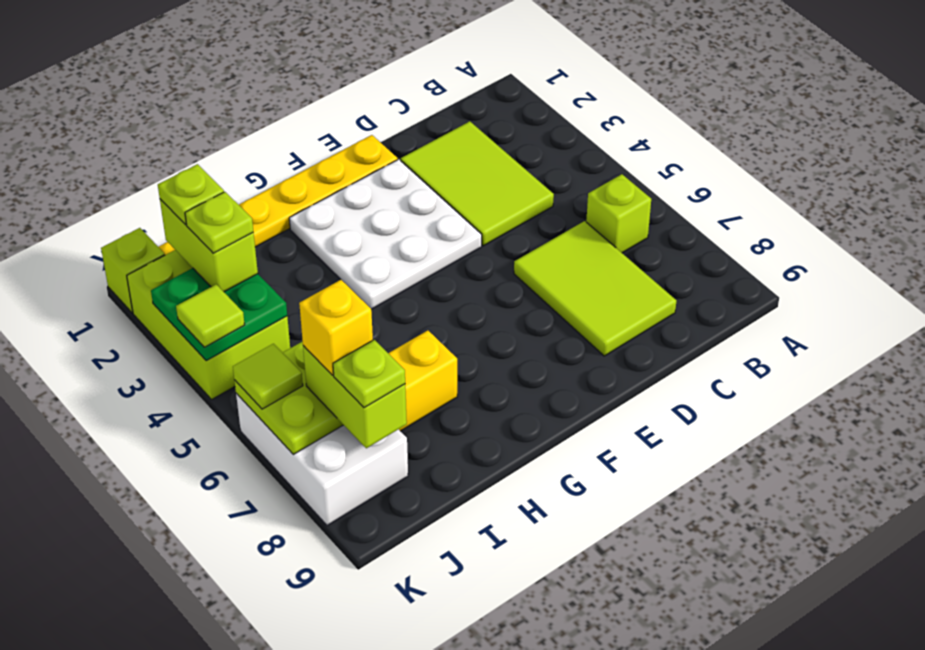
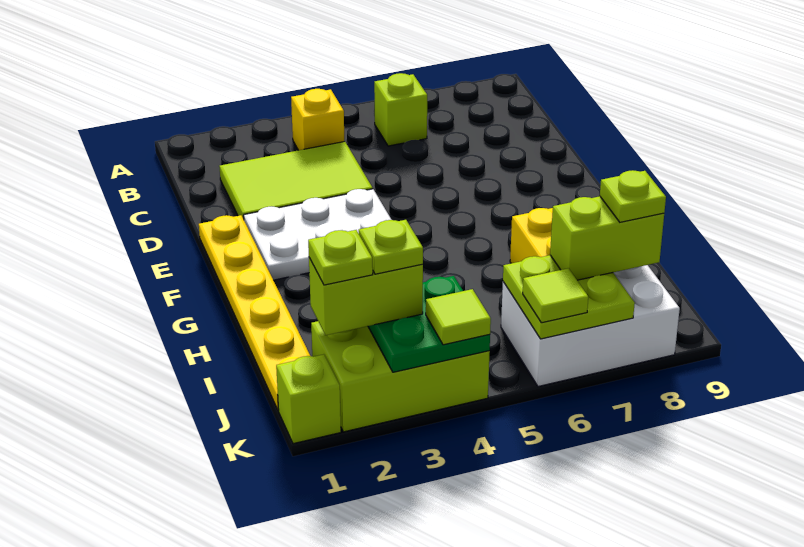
lime tile C6:D8 level 1 -> none
white plate E2:G4 level 1 -> white plate E2:F4 level 1
yellow brick J7 level 4 -> yellow brick B4 level 1

